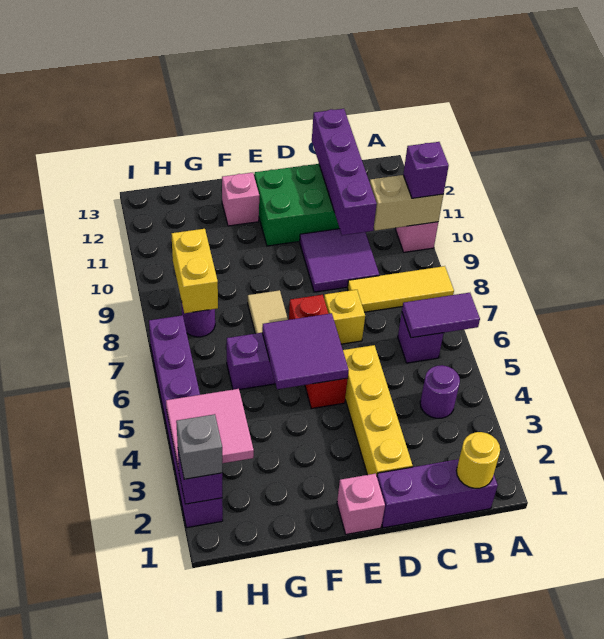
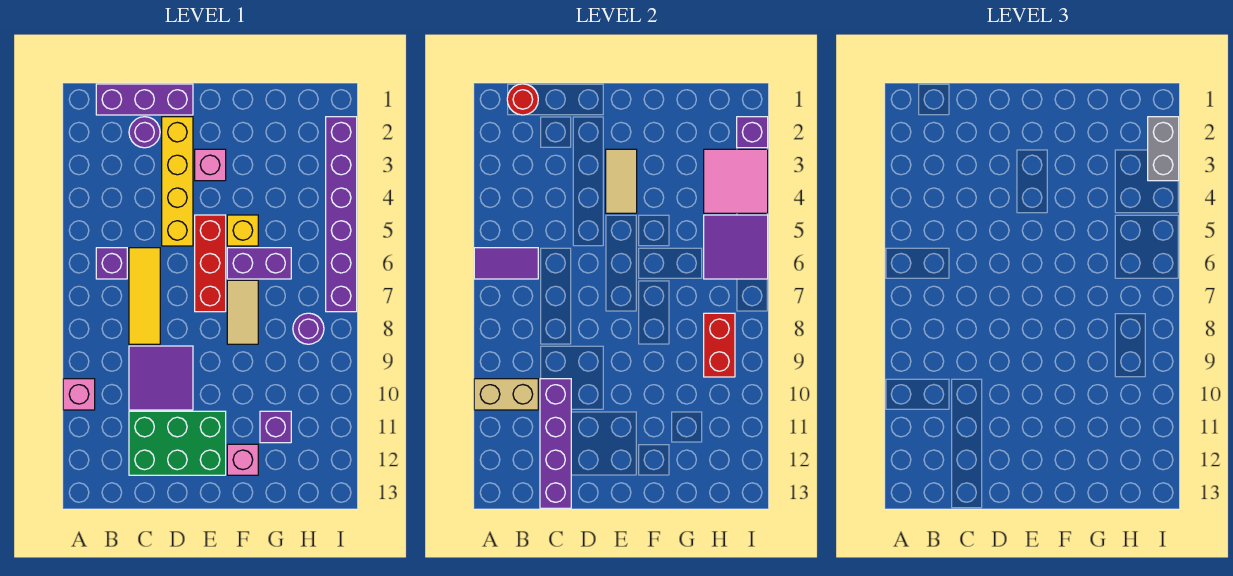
yellow tile A8:C8 level 1 -> yellow tile C6:C8 level 1
purple brick A10 level 3 -> purple brick G11 level 1
yellow round brick B1 level 2 -> red round brick B1 level 2
purple round brick B4 level 1 -> purple round brick C2 level 1
yellow brick D7 level 1 -> yellow brick F5 level 1
pink brick E1 level 1 -> pink brick E3 level 1
none -> tan tile E3:E4 level 2
purple tile E5:F6 level 2 -> purple tile H5:I6 level 2
yellow brick H8:H9 level 2 -> red brick H8:H9 level 2
grey brick I2 level 3 -> grey brick I2:I3 level 3

